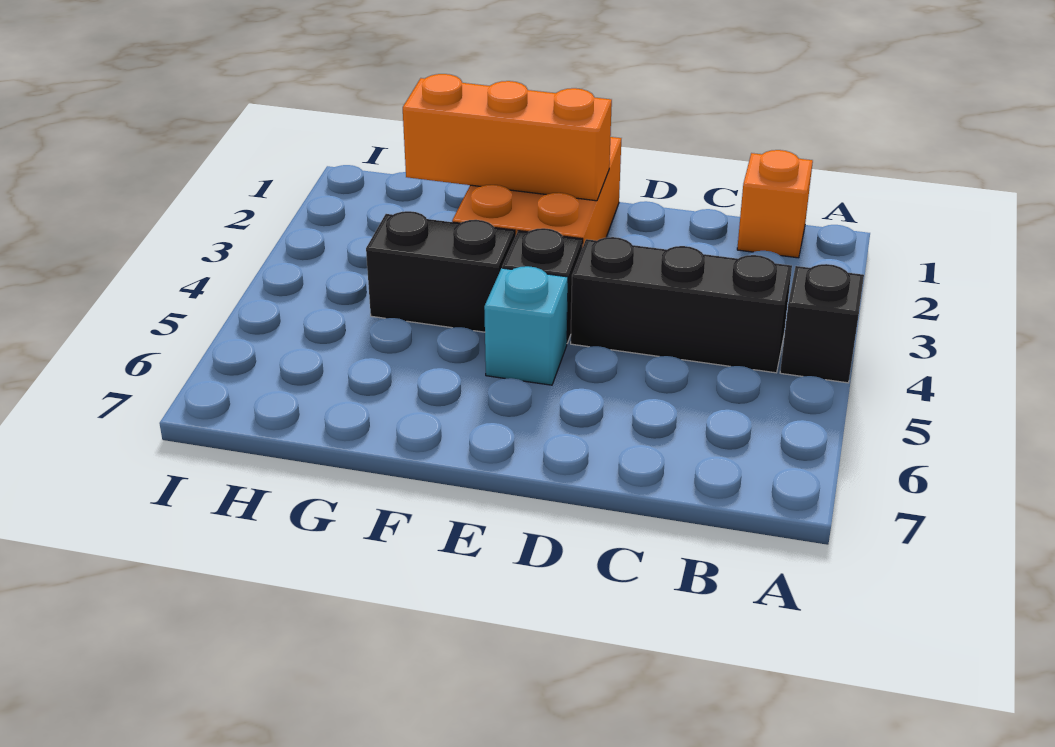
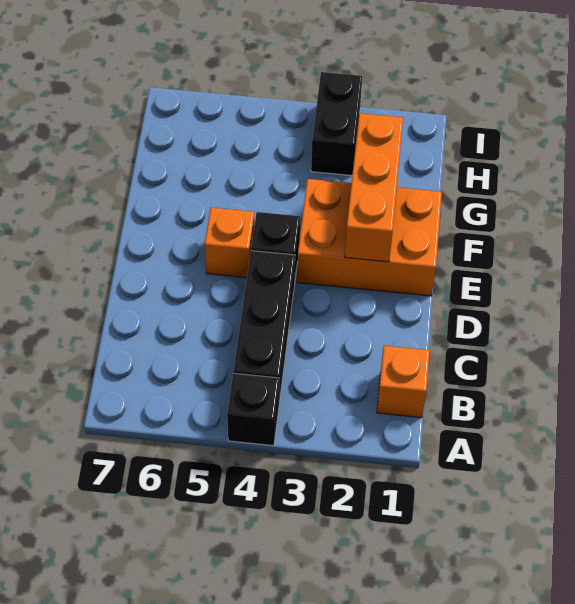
cyan brick E5 level 1 -> orange brick E5 level 1
black brick F4:G4 level 1 -> black brick H3:I3 level 1

